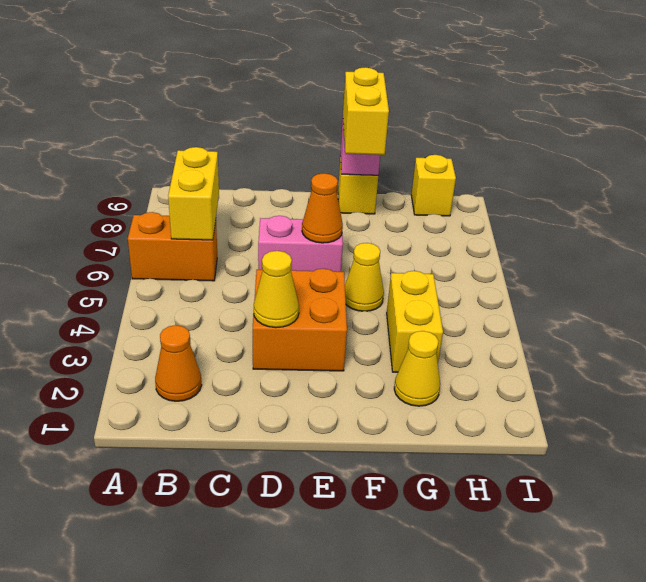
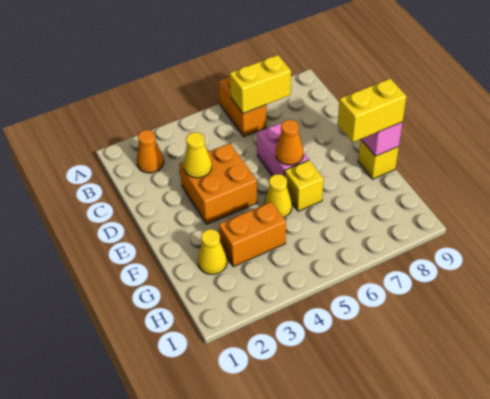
yellow brick G3:G4 level 1 -> orange brick G3:G4 level 1
yellow brick H9 level 1 -> yellow brick F6 level 1

